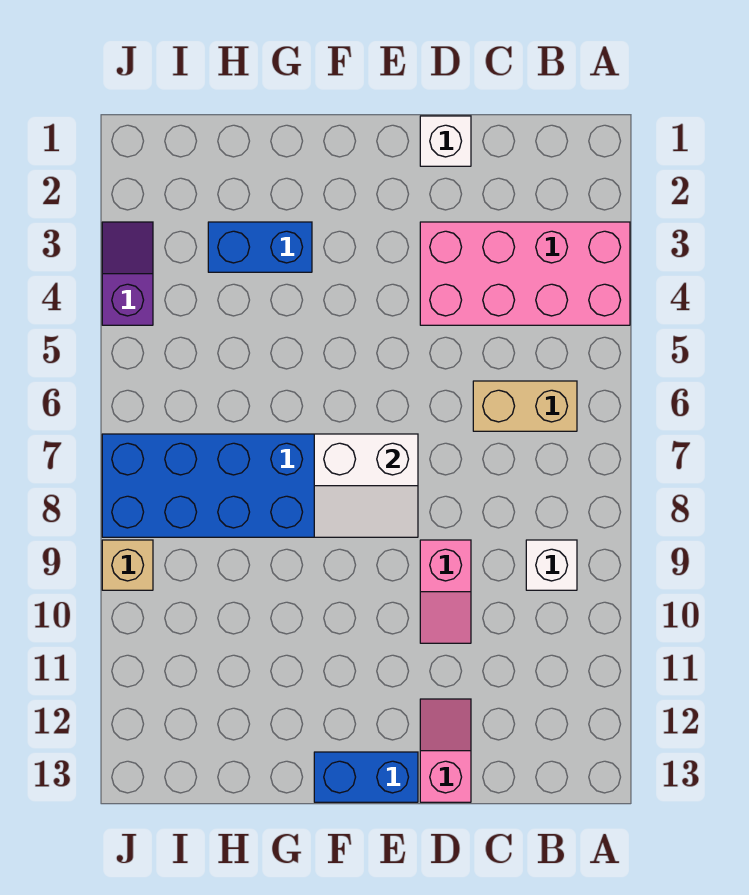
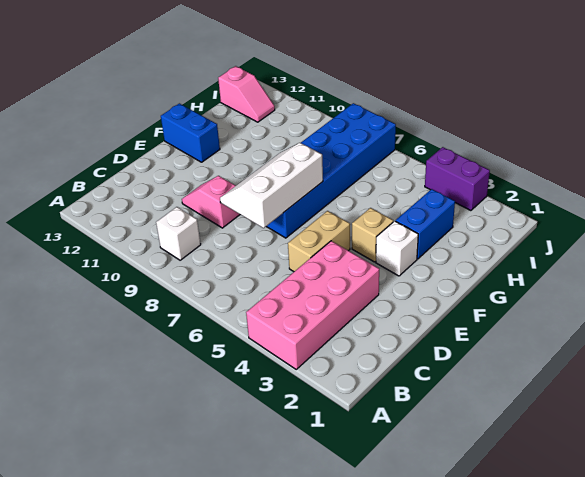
tan brick B6:C6 level 1 -> tan brick D5:E5 level 1
white brick D1 level 1 -> white brick F3 level 1
pink slope D12:D13 level 1 top 13 -> pink slope I12:I13 level 1 top 13
white slope E7:F8 level 2 top 7 -> white slope D7:F8 level 2 top 7
blue brick E13:F13 level 1 -> blue brick F12:F13 level 1
purple slope J3:J4 level 1 top 4 -> purple brick J3:J4 level 1
tan brick J9 level 1 -> tan brick F4 level 1

